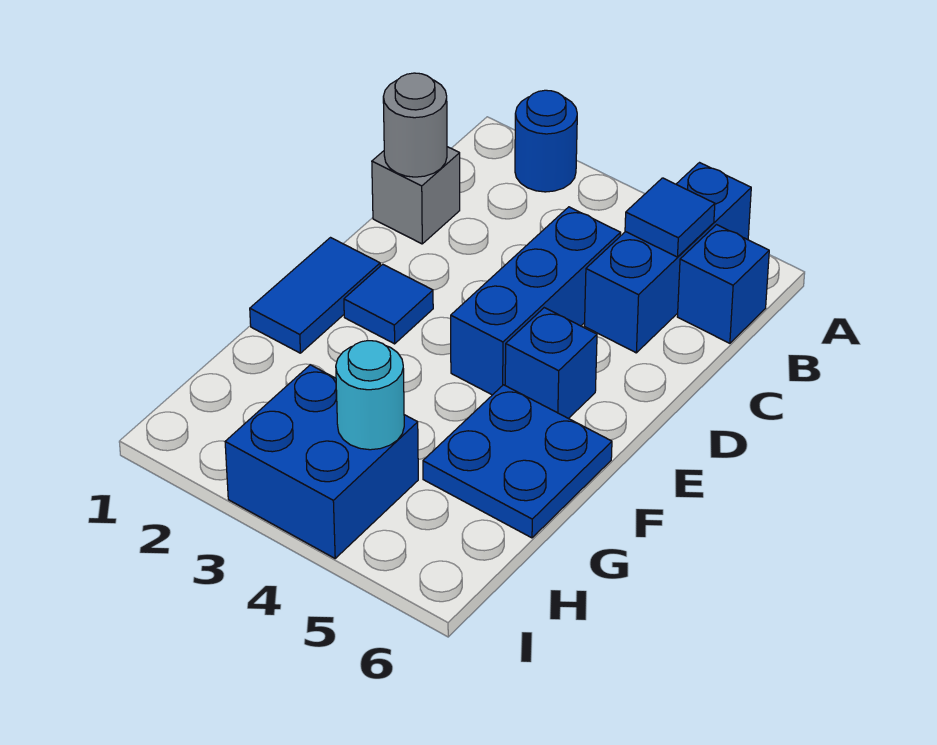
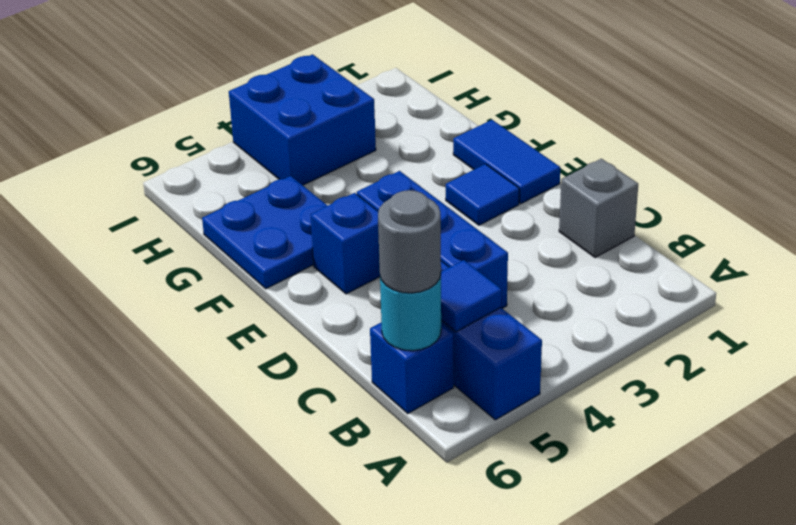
blue round brick A2 level 1 -> none
grey round brick C1 level 2 -> grey round brick B6 level 3
cyan round brick H4 level 2 -> cyan round brick B6 level 2

